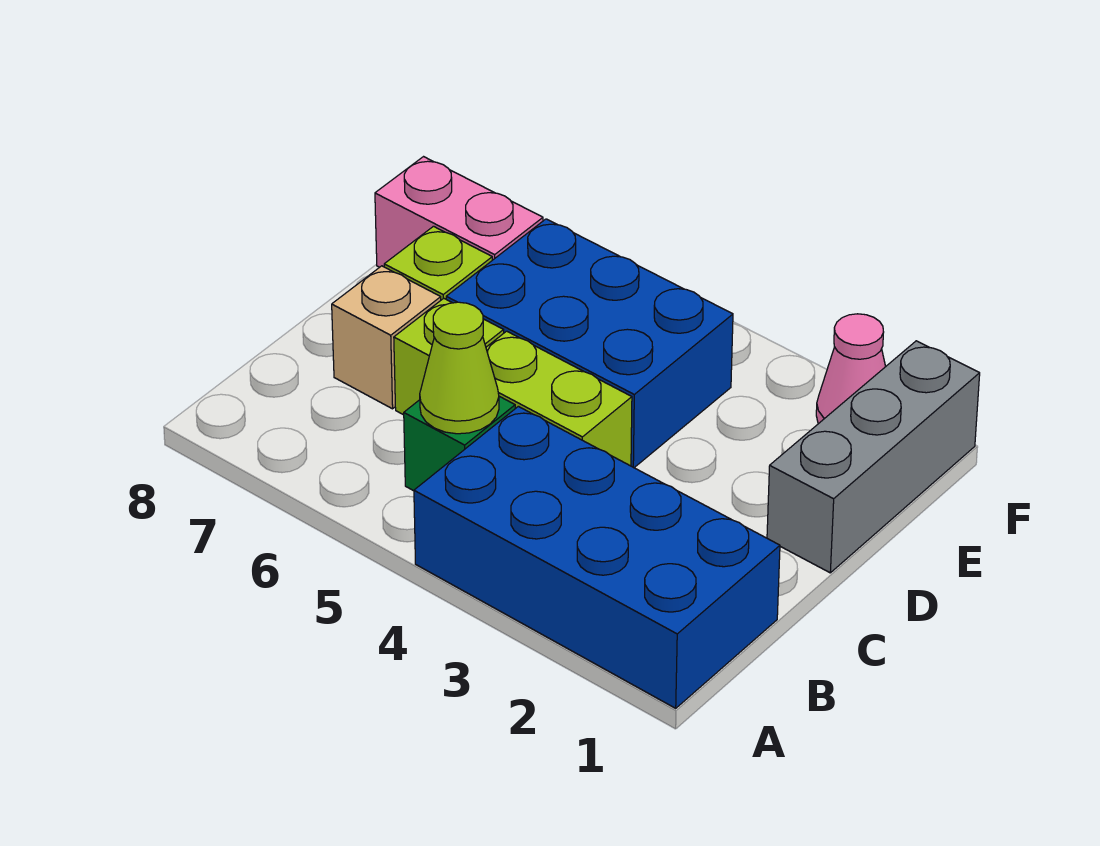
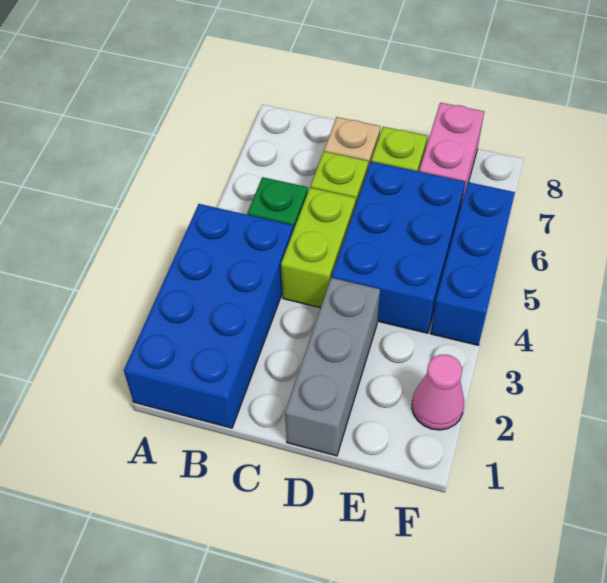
lime cone B5 level 2 -> none
grey brick D1:F1 level 1 -> grey brick D1:D3 level 1
none -> blue brick F4:F6 level 1

